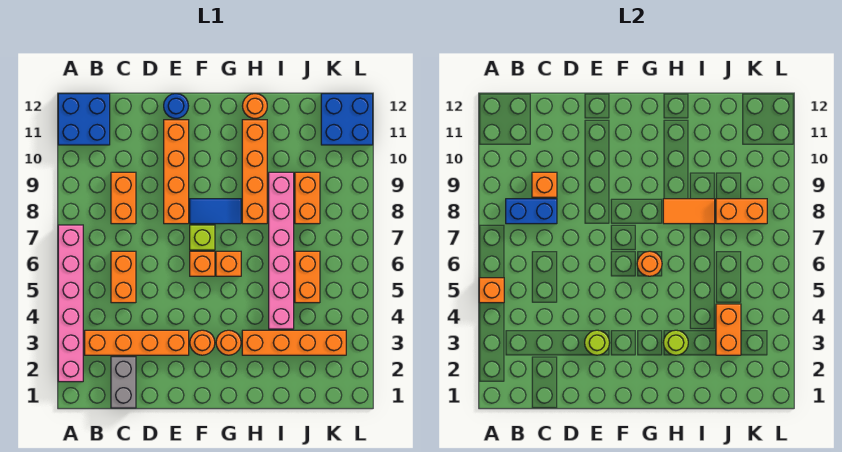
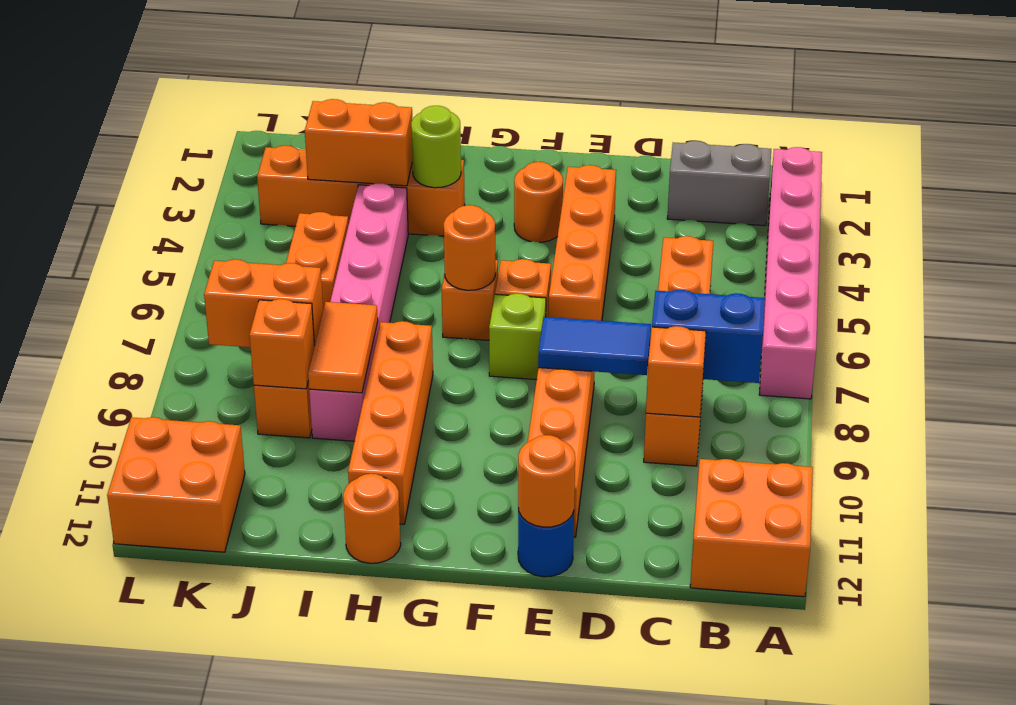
orange brick A5 level 2 -> orange brick J9 level 2
blue brick A11:B12 level 1 -> orange brick A11:B12 level 1
orange brick B3:E3 level 1 -> orange brick E3:E6 level 1
grey brick C1:C2 level 1 -> grey brick B2:C2 level 1
lime round brick E3 level 2 -> none
blue tile F8:G8 level 1 -> blue tile D8:E8 level 2
orange round brick G3 level 1 -> orange round brick E12 level 2
orange tile H8:I8 level 2 -> orange tile I8:I9 level 2
orange brick J3:J4 level 2 -> orange brick I3:J3 level 2
blue brick K11:L12 level 1 -> orange brick K11:L12 level 1

